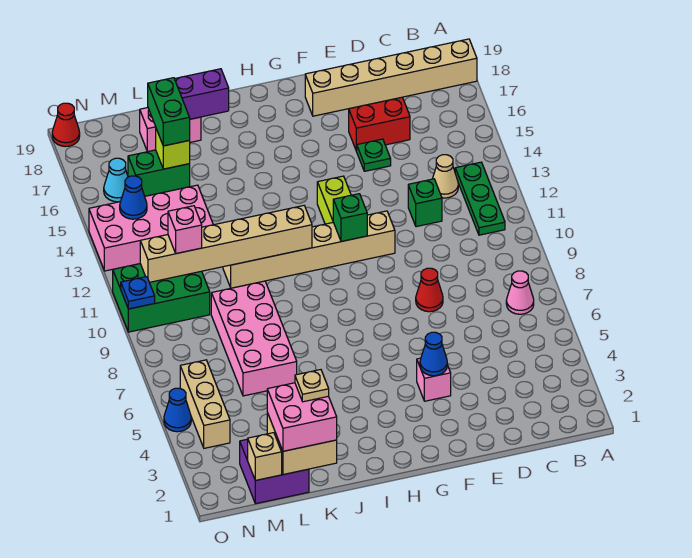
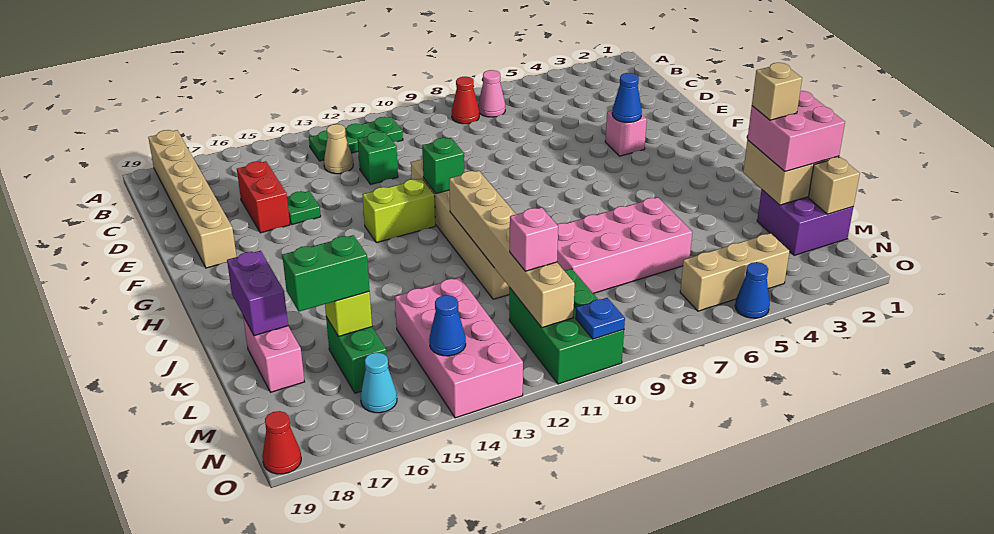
red cone E8 level 1 -> red cone B8 level 1
tan plate K2 level 4 -> tan brick K2 level 4

